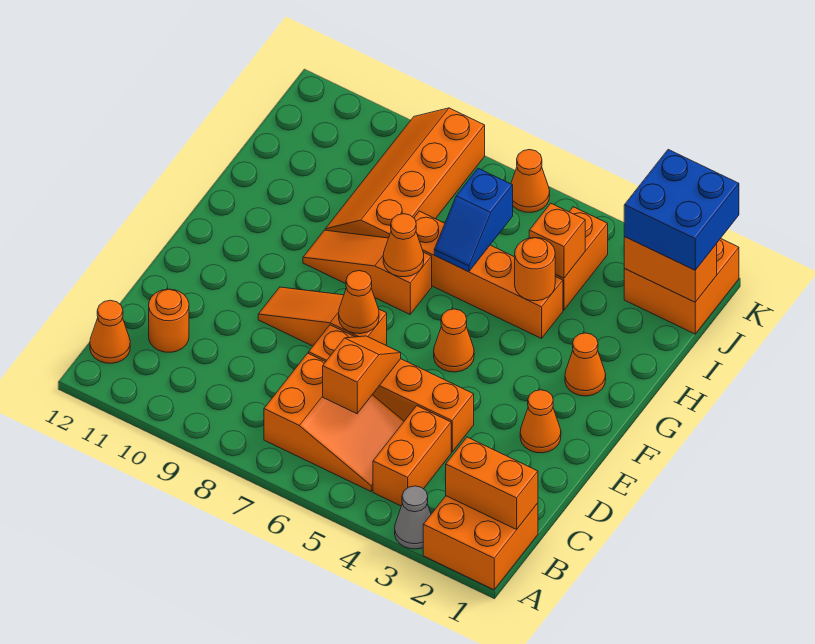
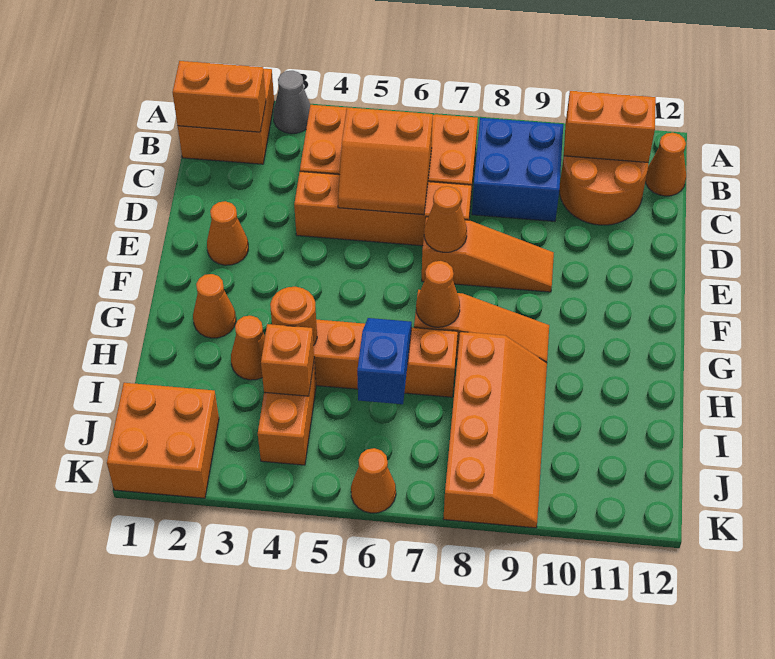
orange slope C6:D6 level 2 top C -> orange slope C5:D6 level 2 top C
orange round brick C11 level 1 -> orange round brick B10:C11 level 1
orange cone F5 level 1 -> orange cone H3 level 1
orange brick J1:J2 level 2 -> orange brick B10:B11 level 2
blue brick J1:K2 level 3 -> blue brick B8:C9 level 1

